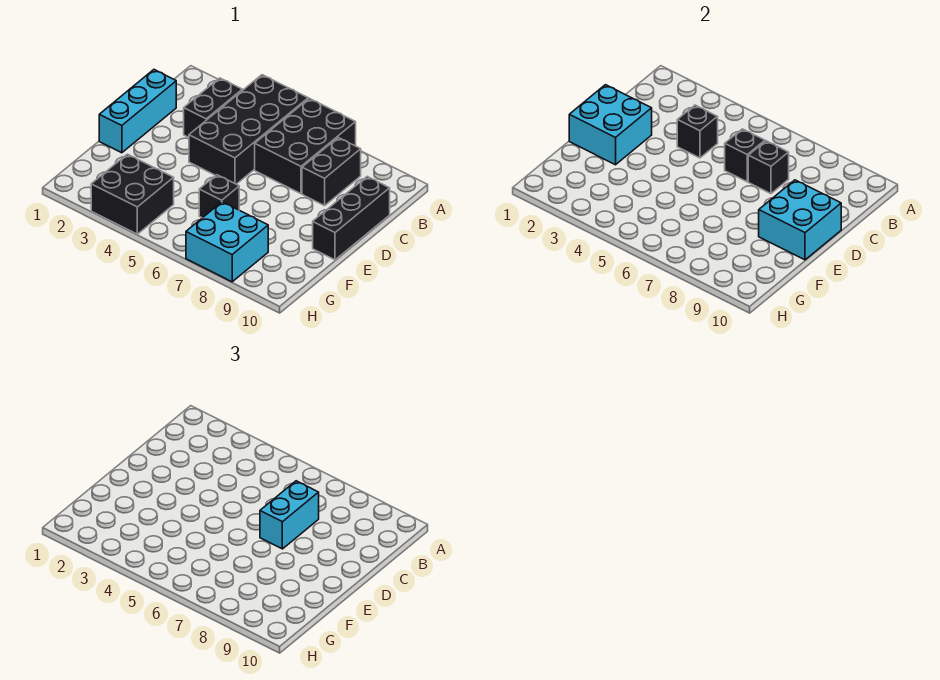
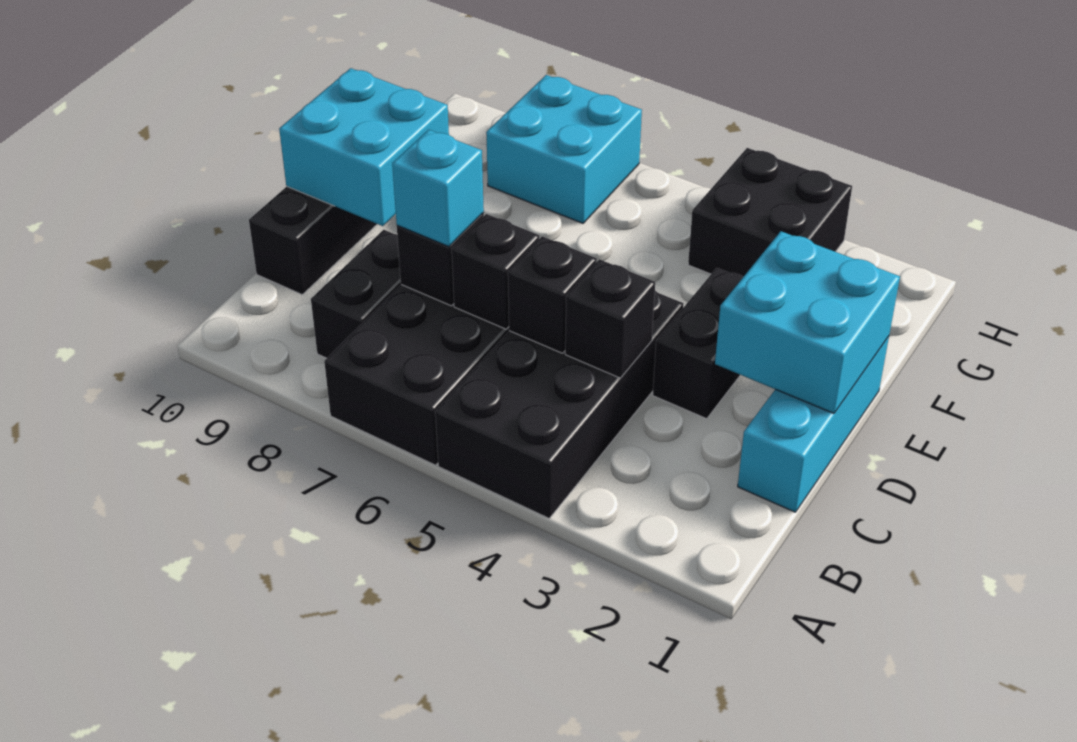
black brick B3:C3 level 1 -> black brick D3:E3 level 1
cyan brick C7:D7 level 3 -> cyan brick C7 level 3
black brick F6 level 1 -> black brick C5 level 2

